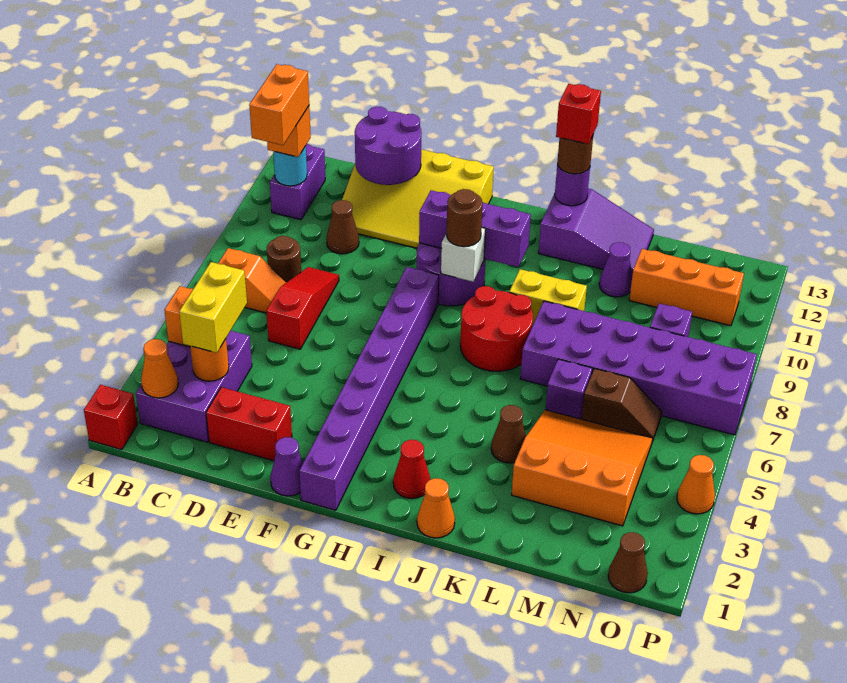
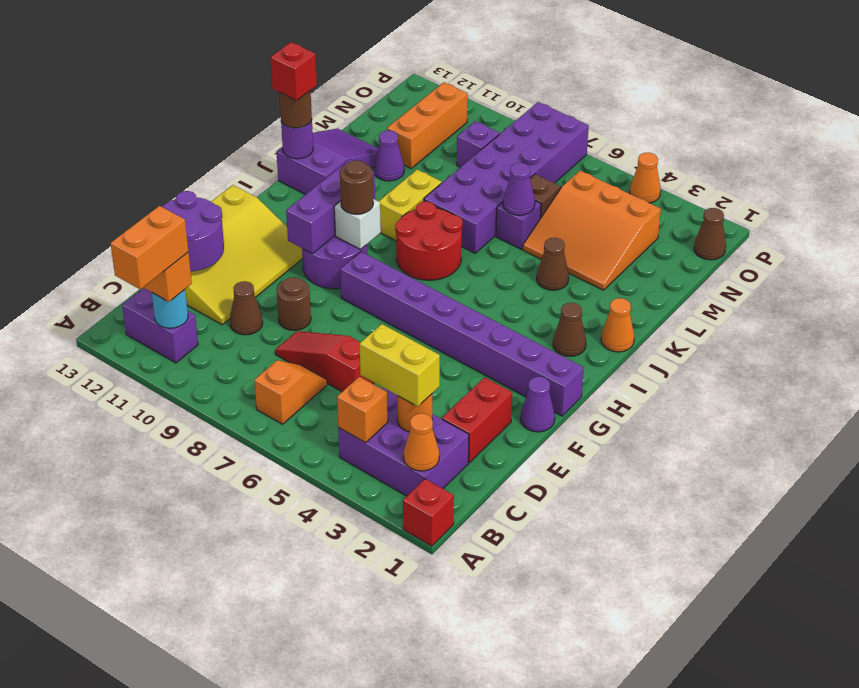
orange brick B10:B11 level 4 -> orange brick A11:B11 level 4
brown round brick C8 level 1 -> brown round brick E9 level 1
red cone I2 level 1 -> brown cone I2 level 1
orange slope L3:N5 level 1 top 3 -> orange slope L3:N5 level 1 top N
none -> purple cone L6 level 2

